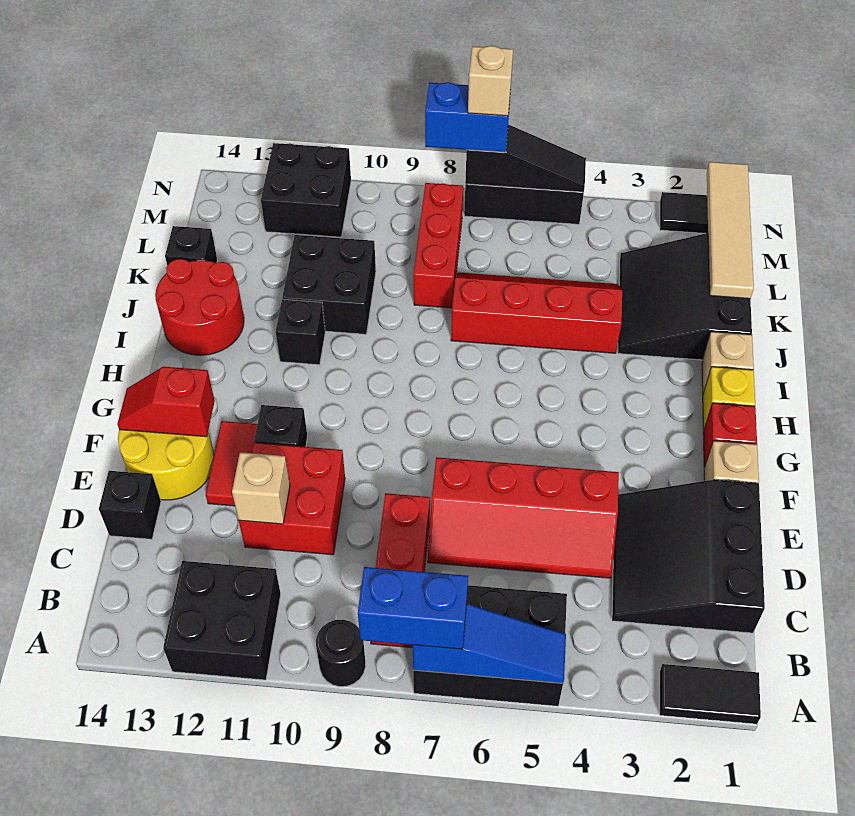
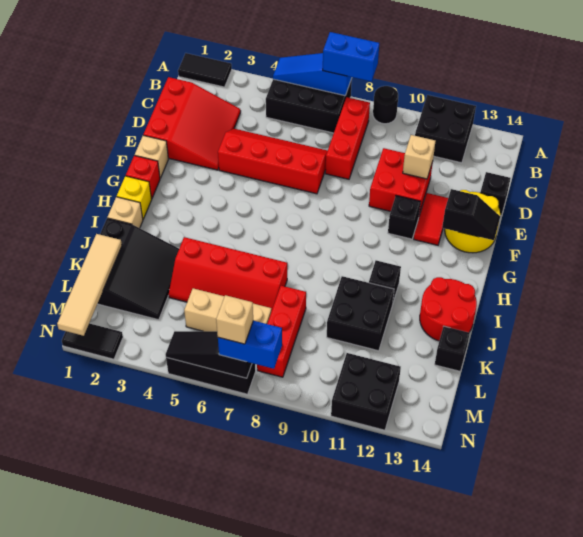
black slope C1:E3 level 1 top 1 -> red slope C1:E3 level 1 top 1
red slope F13:F14 level 2 top 13 -> black slope F13:F14 level 2 top 13
none -> tan brick L5:L7 level 1

